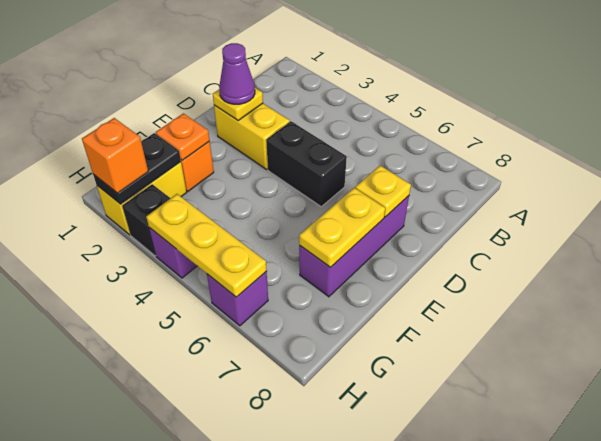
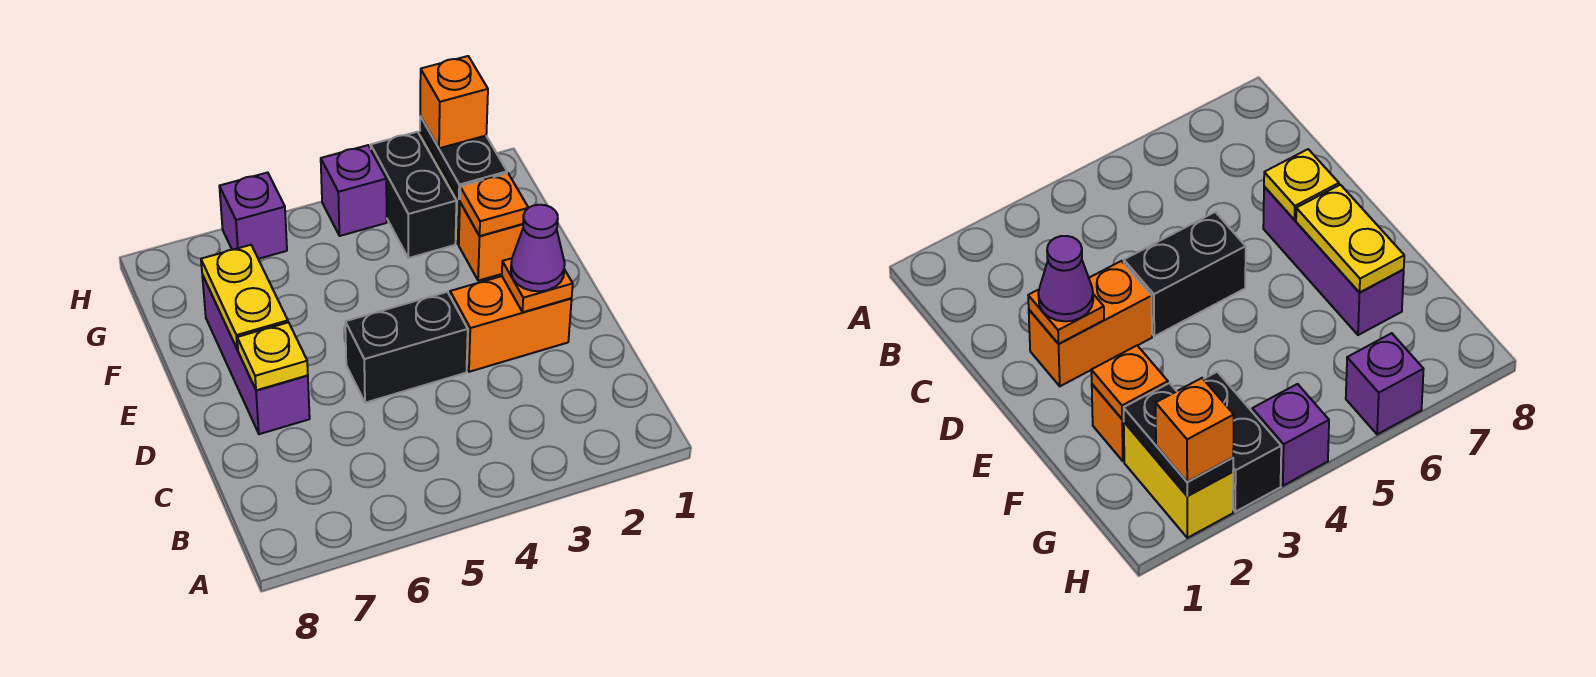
yellow brick D2:D3 level 1 -> orange brick D2:D3 level 1
yellow plate D2 level 2 -> orange plate D2 level 2
black brick H3 level 1 -> black brick G3:H3 level 1
yellow plate H4:H6 level 2 -> none

